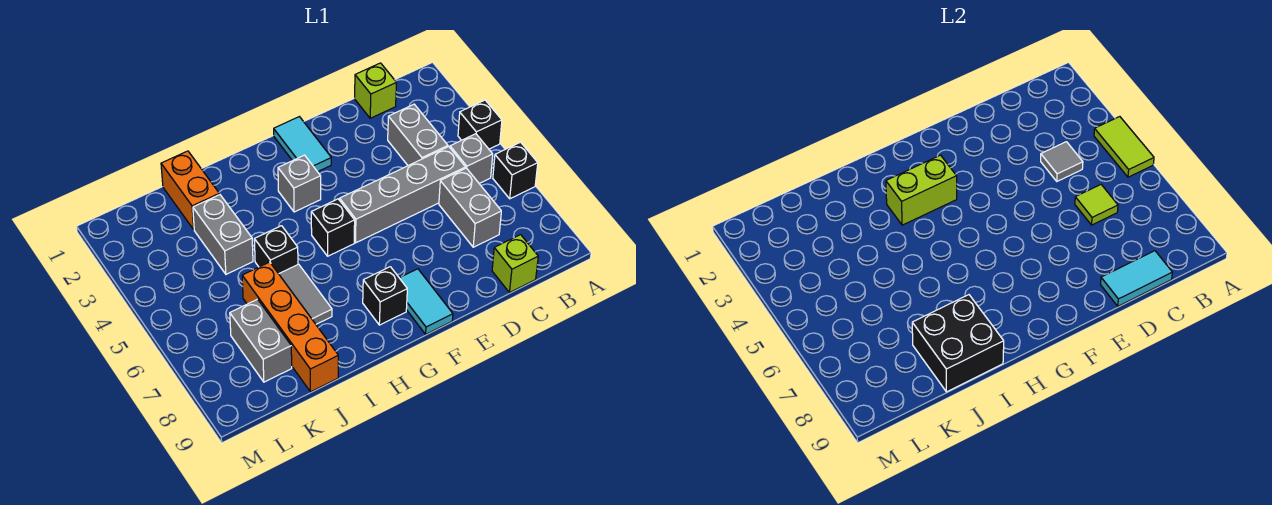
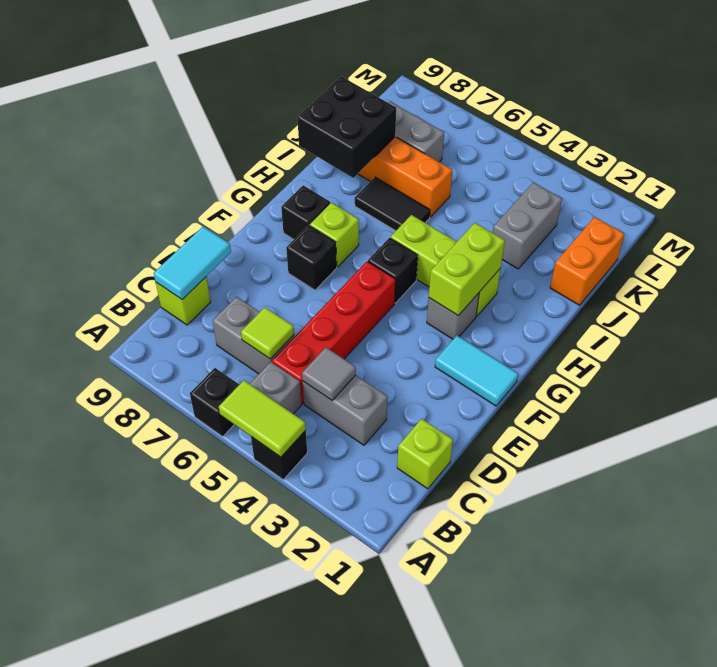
grey brick C5:F5 level 1 -> red brick C5:F5 level 1
cyan tile F8:F9 level 1 -> none
none -> lime brick G7 level 1
none -> lime brick H3:H5 level 1
black brick I5 level 1 -> black brick F7 level 1
grey tile I6:I7 level 1 -> black tile I6:I7 level 1
orange brick J1:J2 level 1 -> orange brick J1:K1 level 1
grey brick J3:J4 level 1 -> grey brick J3:K3 level 1

